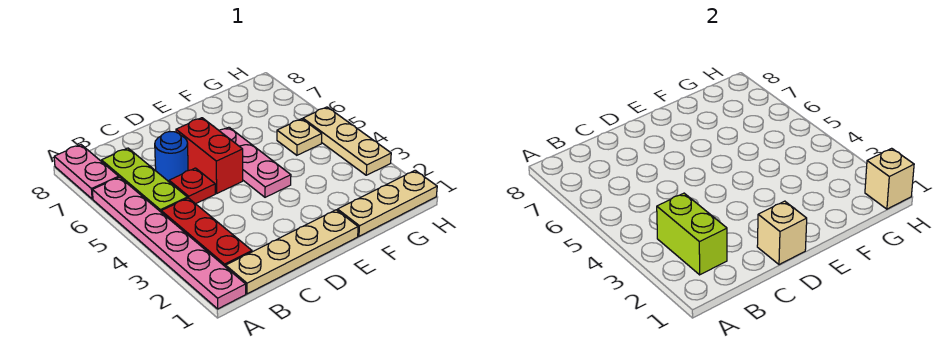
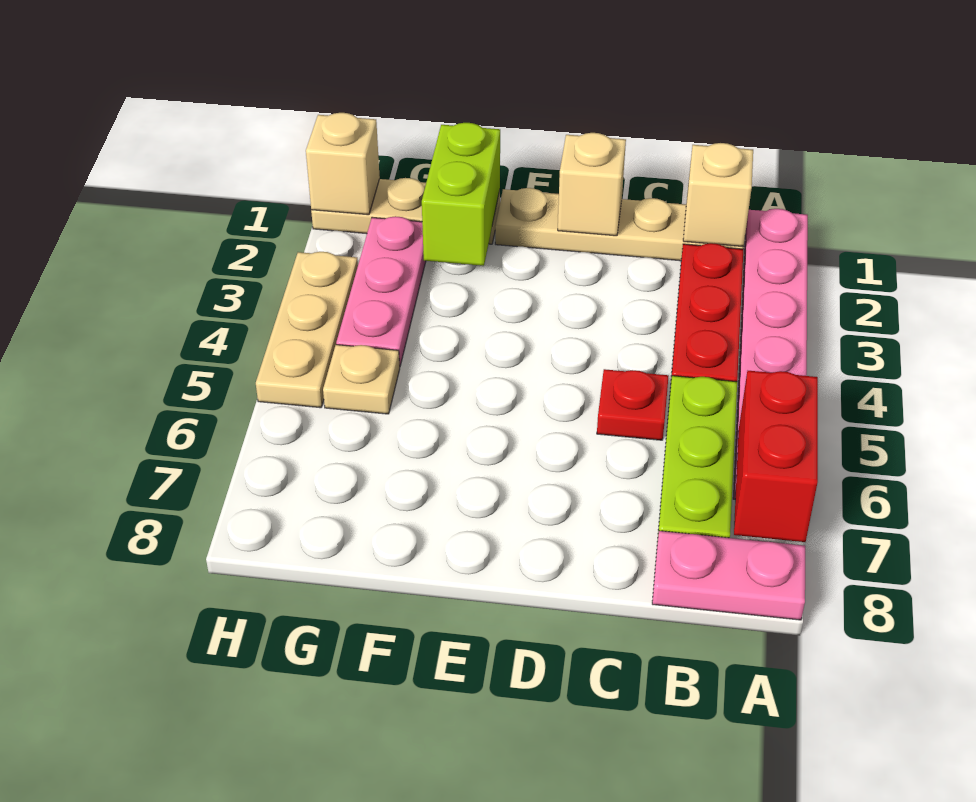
pink plate A7:A8 level 1 -> pink plate A8:B8 level 1
none -> tan brick B1 level 2
lime brick B2:B3 level 2 -> lime brick F1:F2 level 2
blue round brick C6 level 1 -> none
red brick D5:D6 level 1 -> red brick A6:A7 level 2
pink plate E4:E6 level 1 -> pink plate G2:G4 level 1

